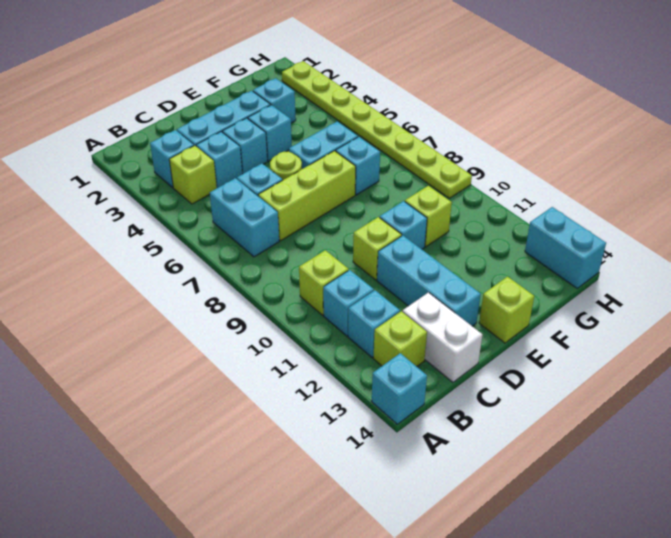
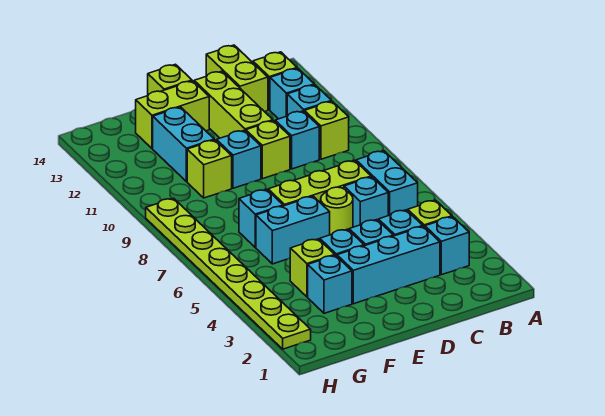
cyan brick A14 level 1 -> cyan brick C10 level 1
white brick C13:C14 level 1 -> lime brick C13:C14 level 1
cyan brick D11:D13 level 1 -> lime brick D11:D13 level 1
none -> lime brick E13:F13 level 1
none -> lime brick F4 level 1
cyan brick H13:H14 level 1 -> cyan brick F11:F12 level 1

